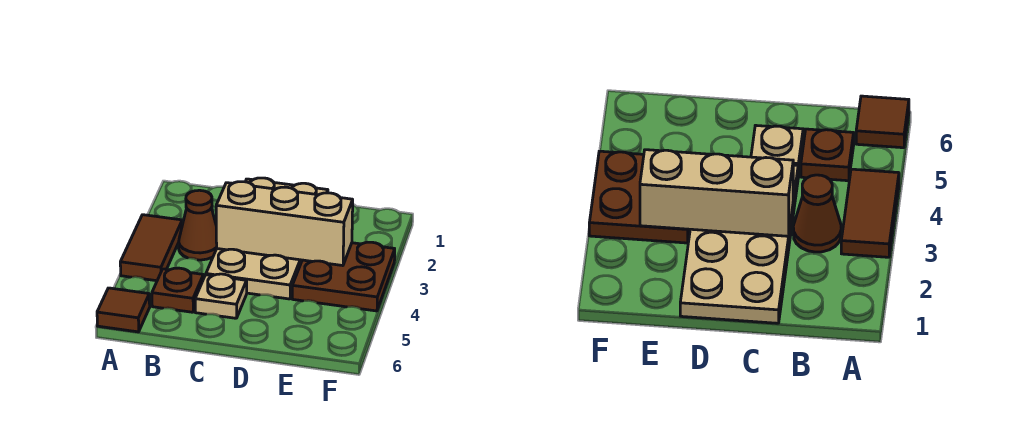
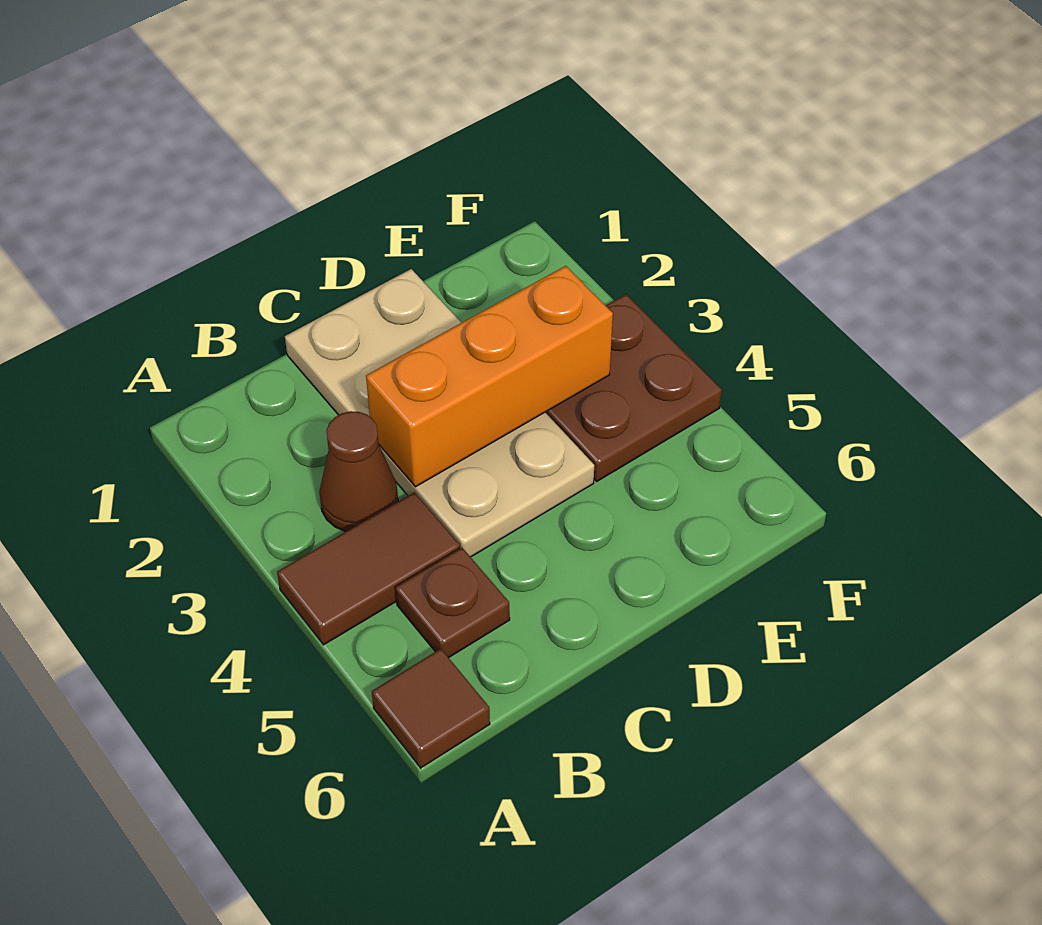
brown tile A3:A4 level 1 -> brown tile A4:B4 level 1
tan brick C3:E3 level 2 -> orange brick C3:E3 level 2
tan plate C5 level 1 -> none

